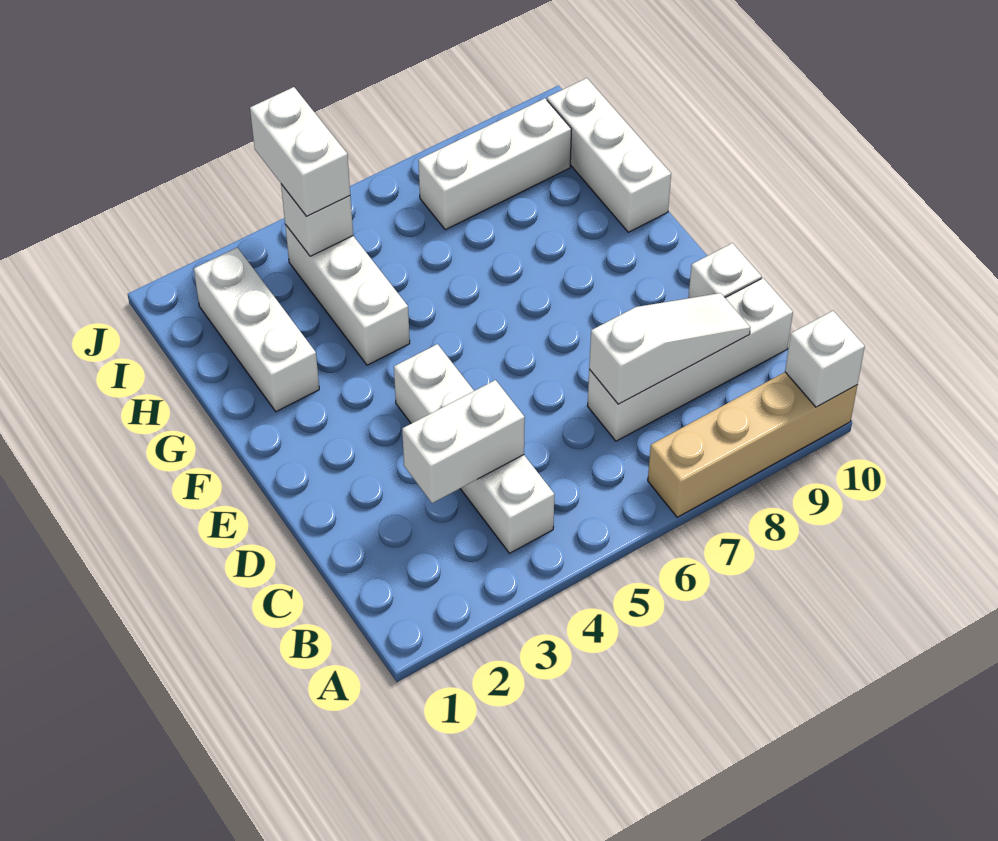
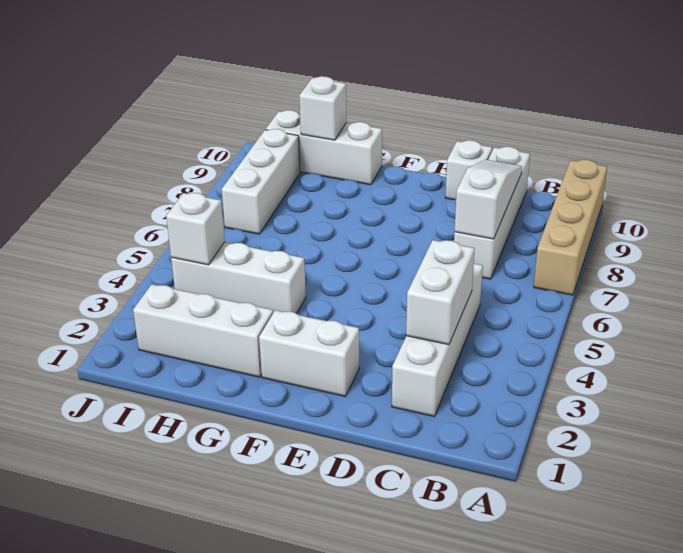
white brick A10 level 2 -> white brick H10 level 2
white brick B4:E4 level 1 -> white brick C2:C5 level 1
white brick I4:J4 level 3 -> white brick E2:F2 level 1

